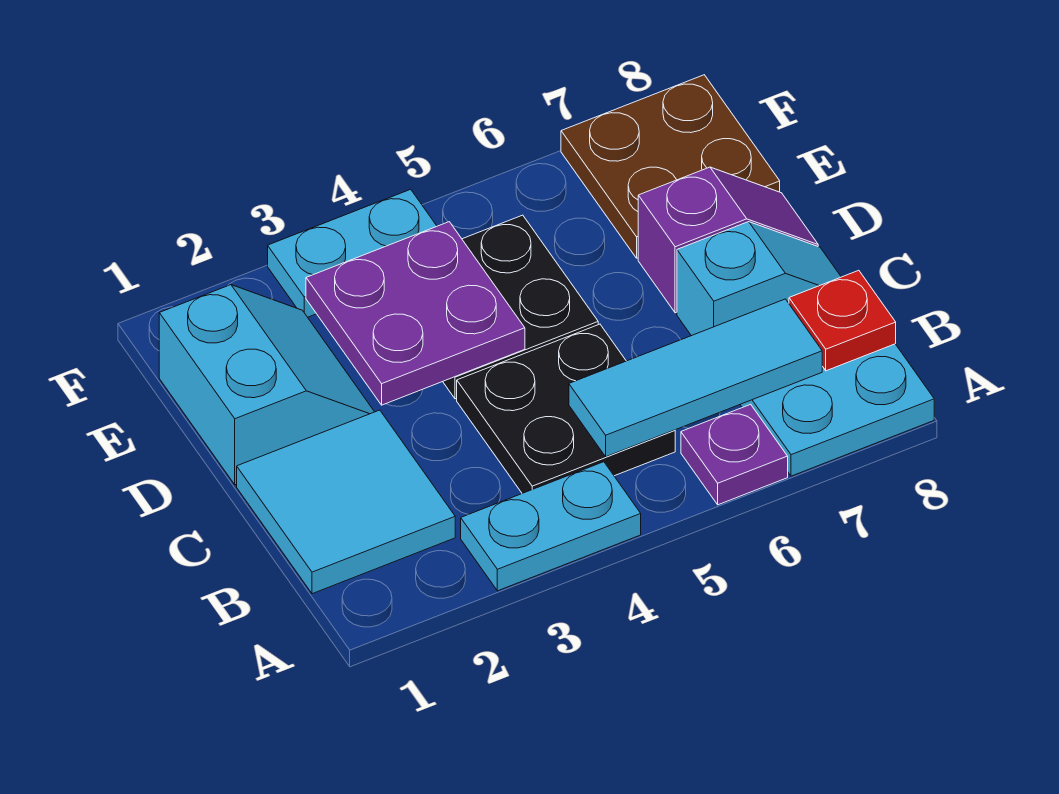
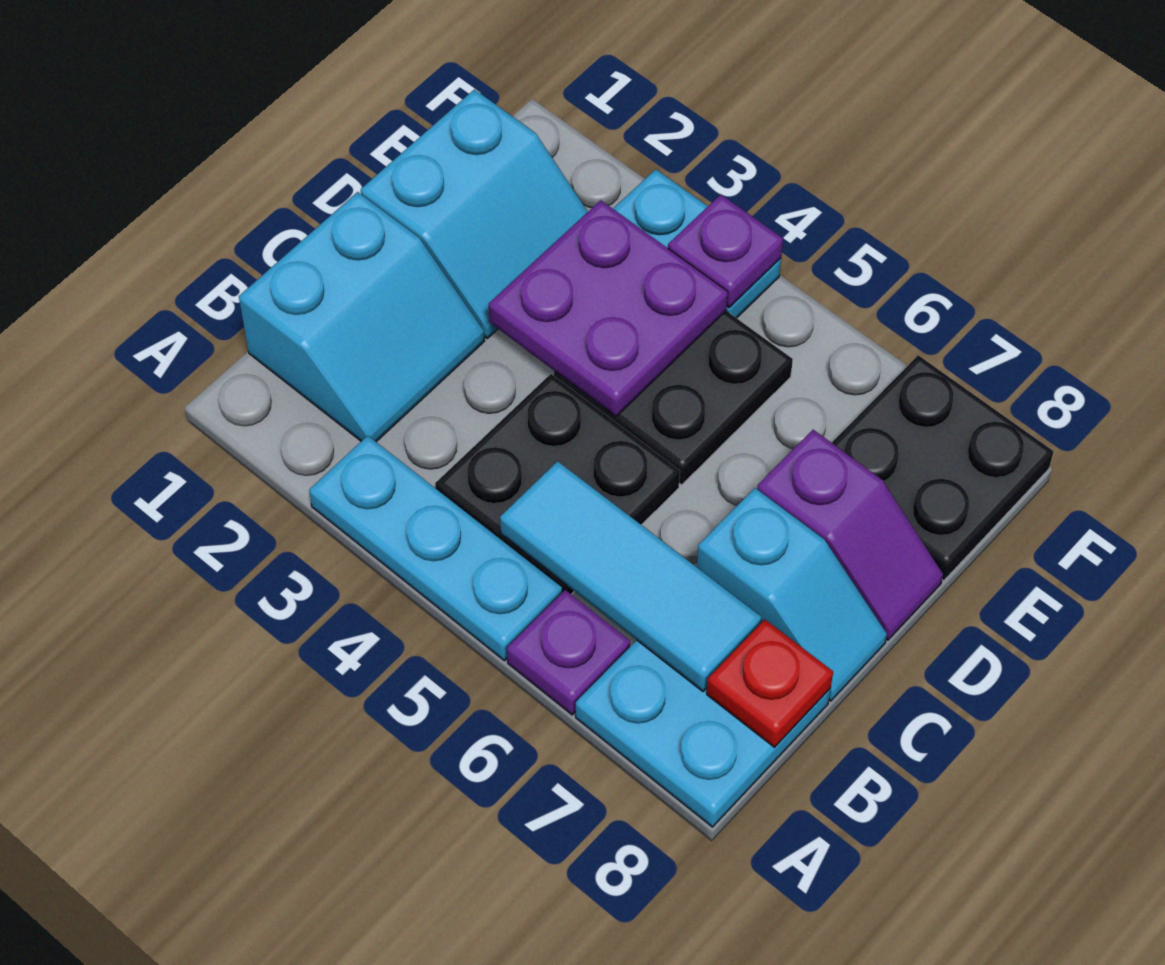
cyan plate A3:A4 level 1 -> cyan plate A3:A5 level 1
cyan tile B1:C2 level 1 -> cyan slope B1:C2 level 1 top 1
brown plate E7:F8 level 1 -> black plate E7:F8 level 1
none -> purple plate F4 level 2

